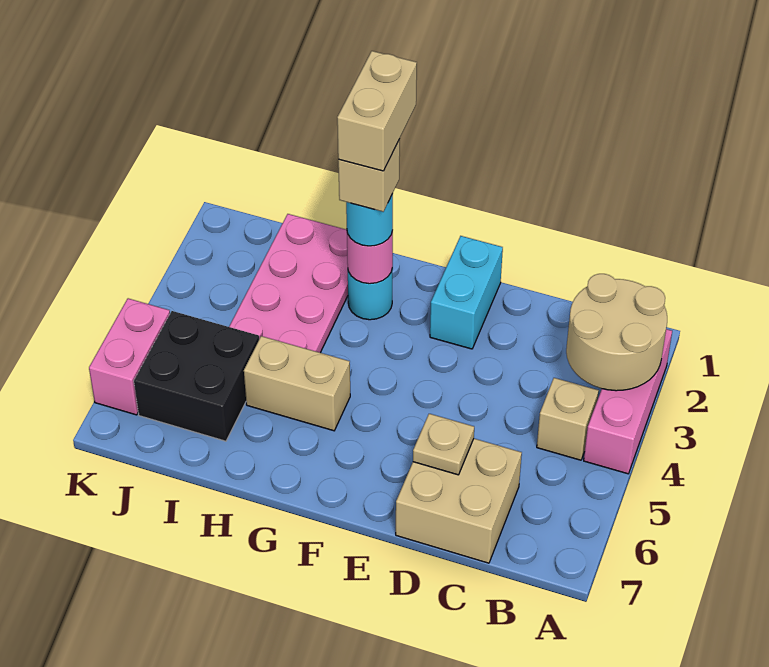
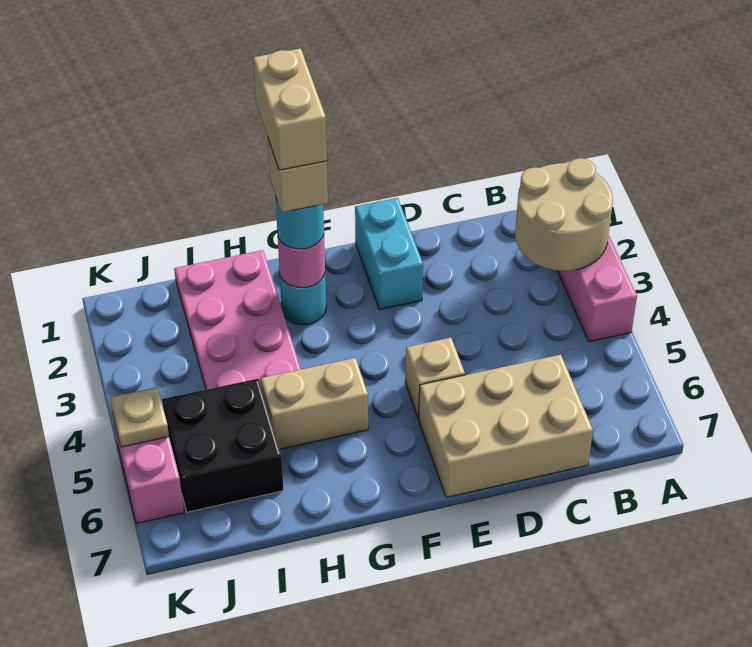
tan brick B4 level 1 -> tan brick E5 level 1
tan brick C6:D7 level 1 -> tan brick C6:E7 level 1
tan plate D6 level 2 -> tan plate K5 level 2

